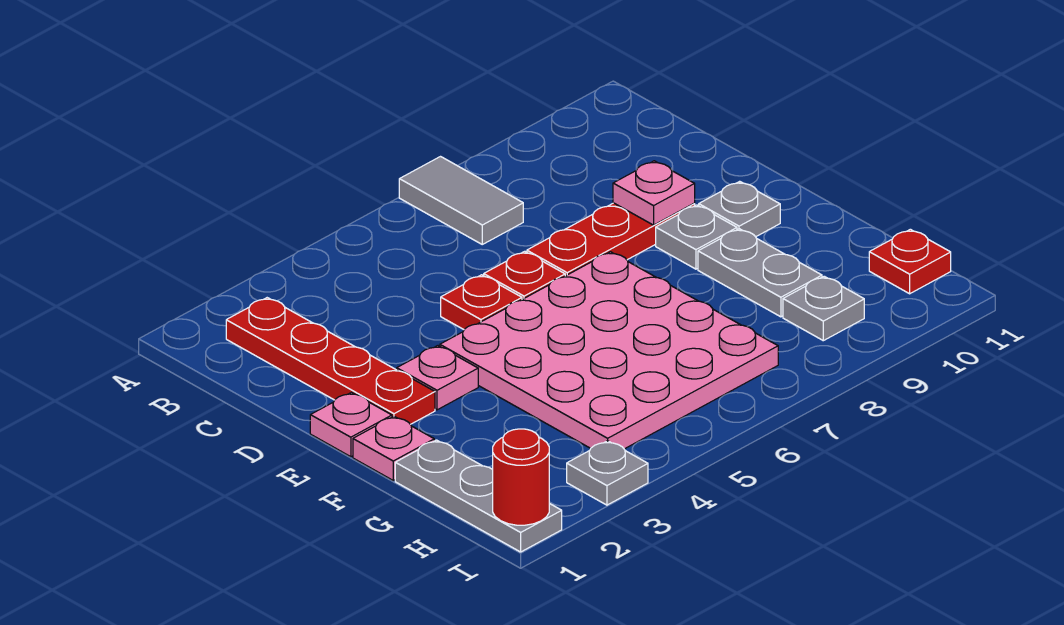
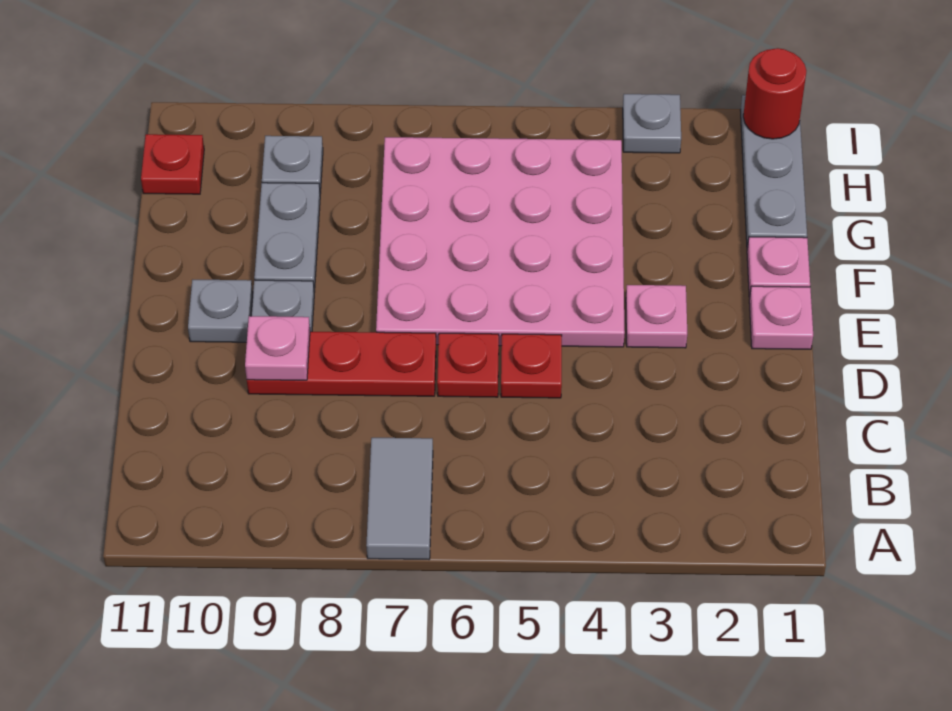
red plate B2:E2 level 1 -> none

